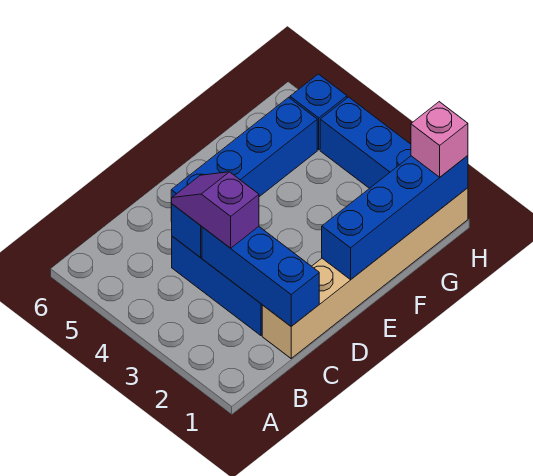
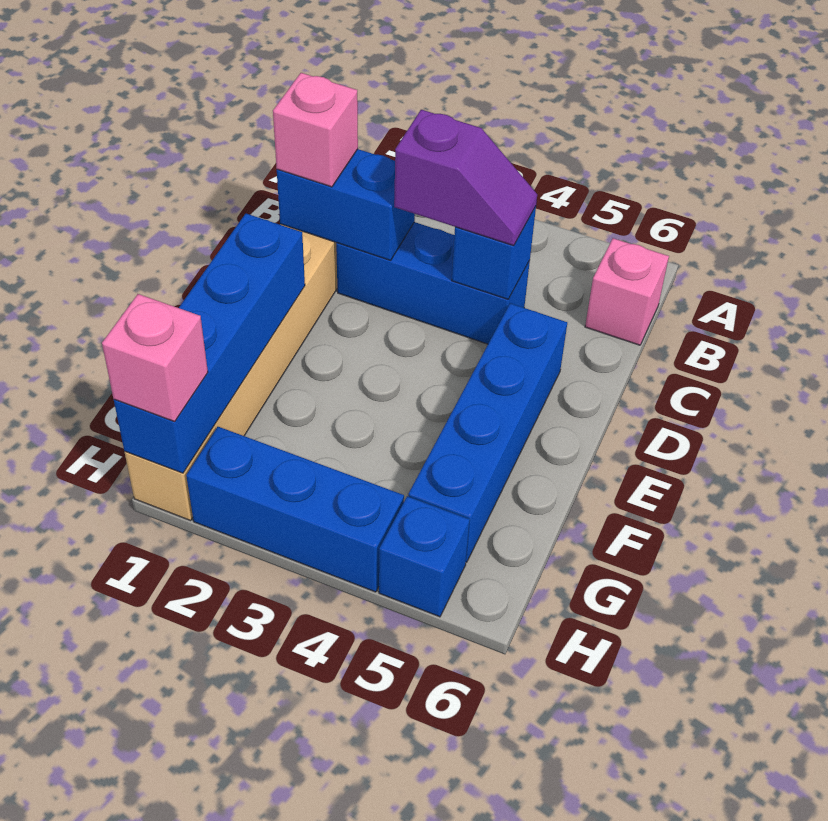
none -> pink brick B6 level 1
blue brick C1:C3 level 2 -> blue brick C1:C2 level 2
none -> pink brick C1 level 3

